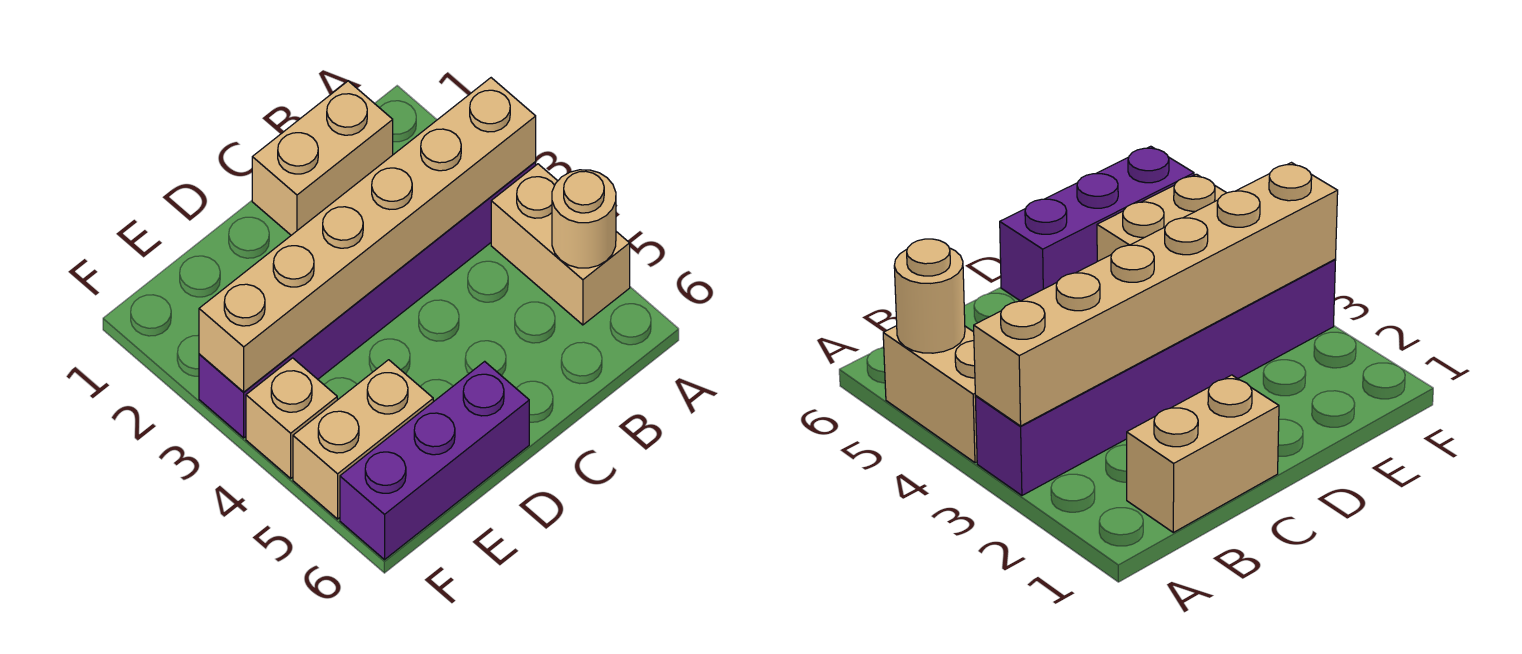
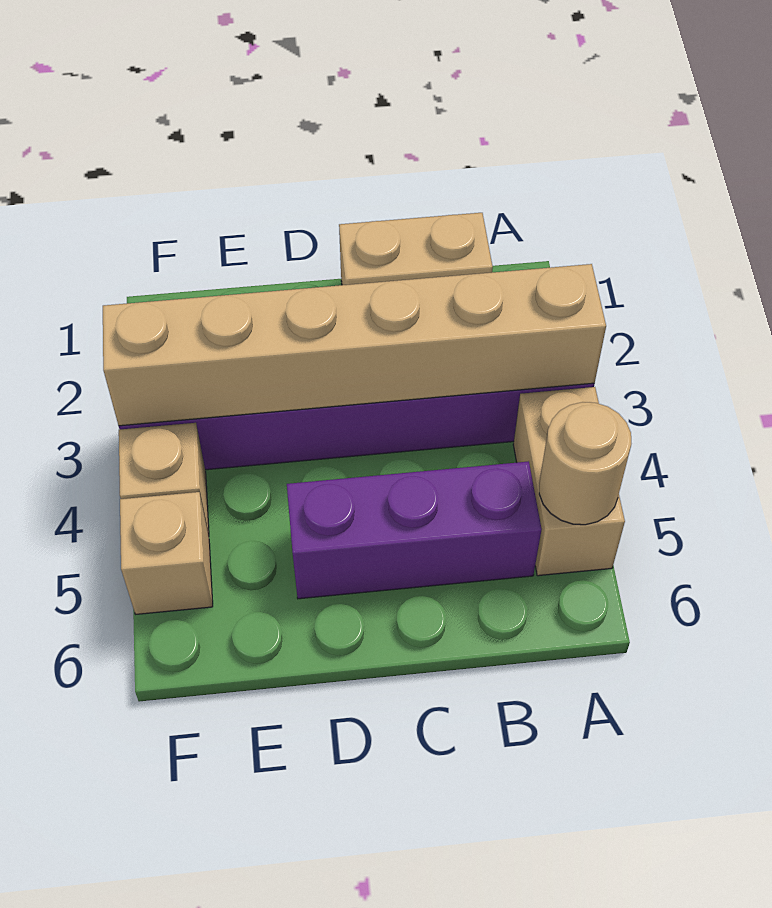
purple brick D6:F6 level 1 -> purple brick B5:D5 level 1
tan brick E5:F5 level 1 -> tan brick F5 level 1

